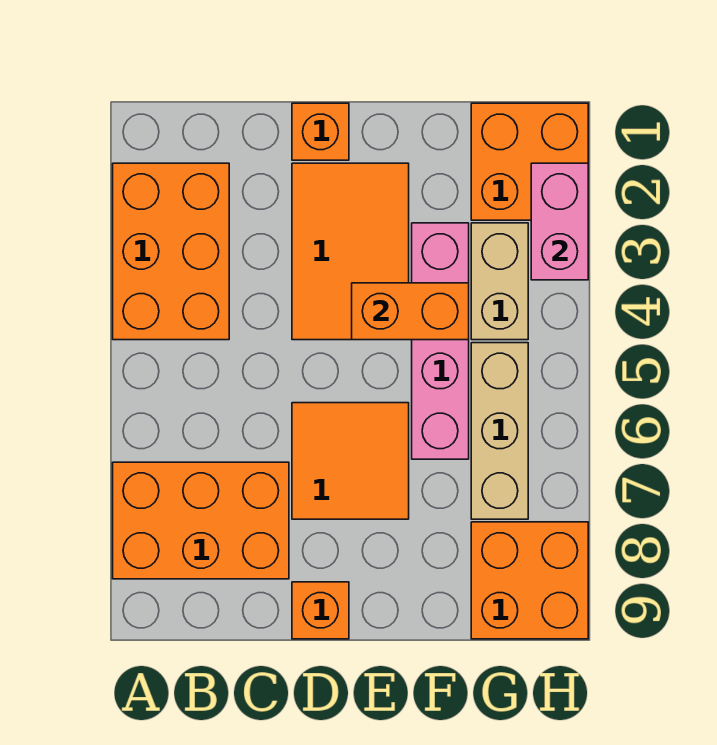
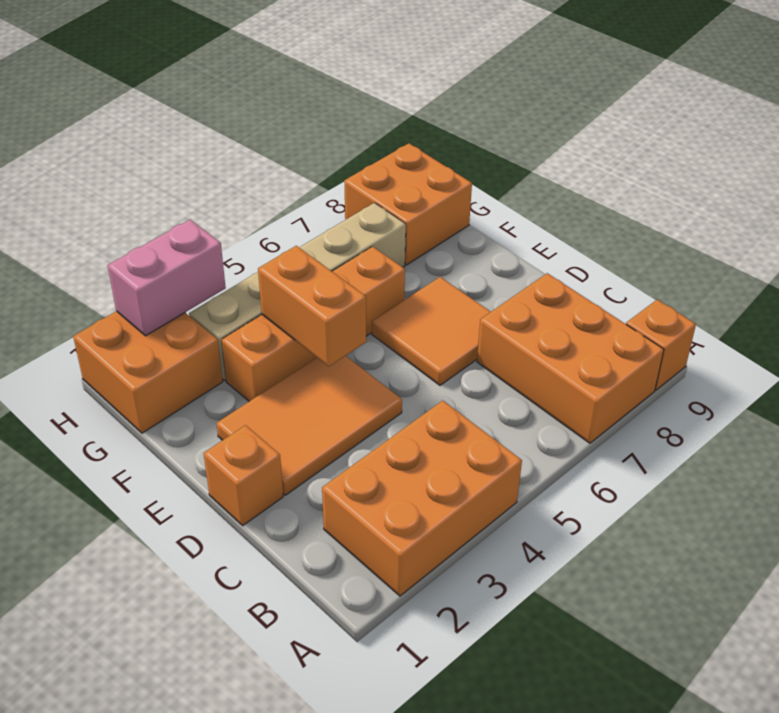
orange brick D9 level 1 -> orange brick A9 level 1
pink brick F3:F6 level 1 -> orange brick F3:F6 level 1

